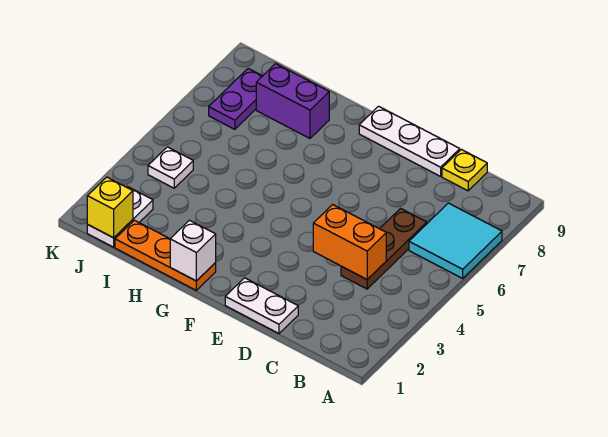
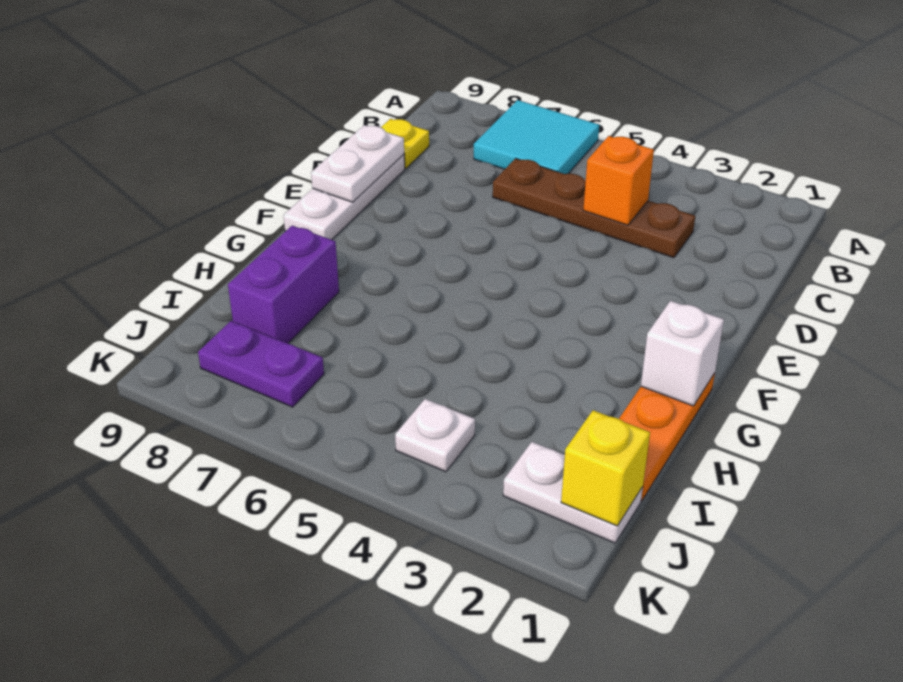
brown plate C4:C6 level 1 -> brown plate C3:C6 level 1
orange brick C4:D4 level 2 -> orange brick C4 level 2
white plate D1:E1 level 1 -> white plate D9:E9 level 2

